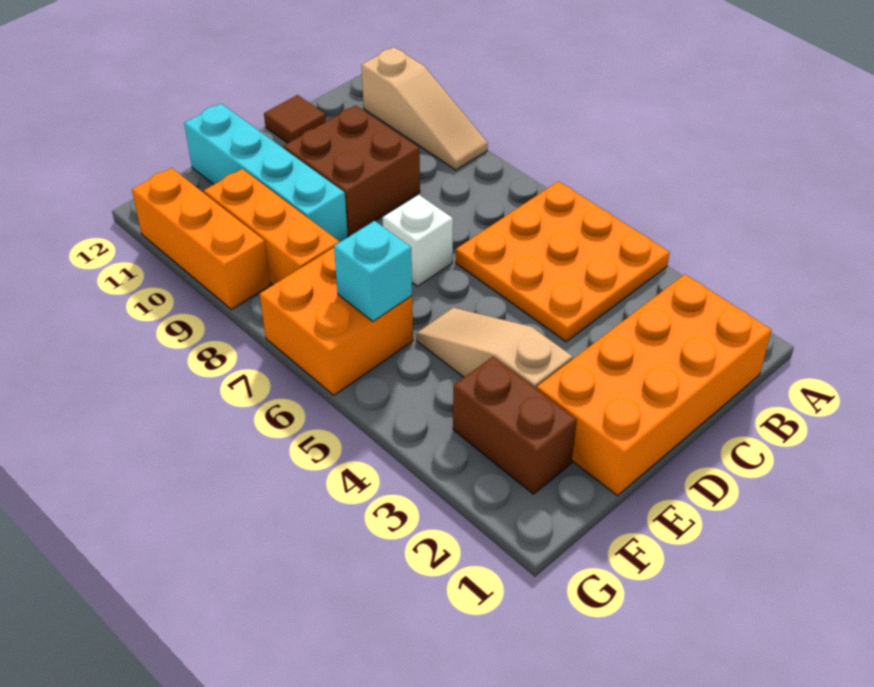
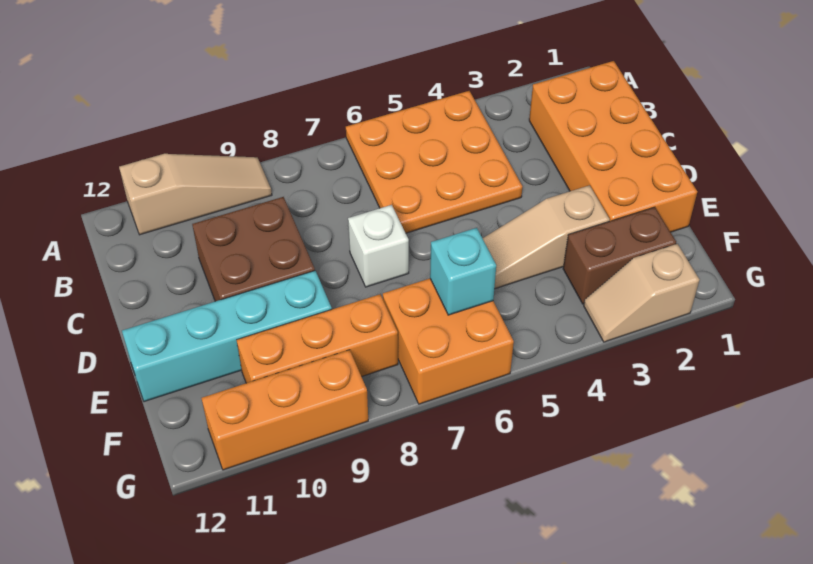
brown tile C12 level 1 -> none
none -> tan slope G2:G3 level 1 top 2

